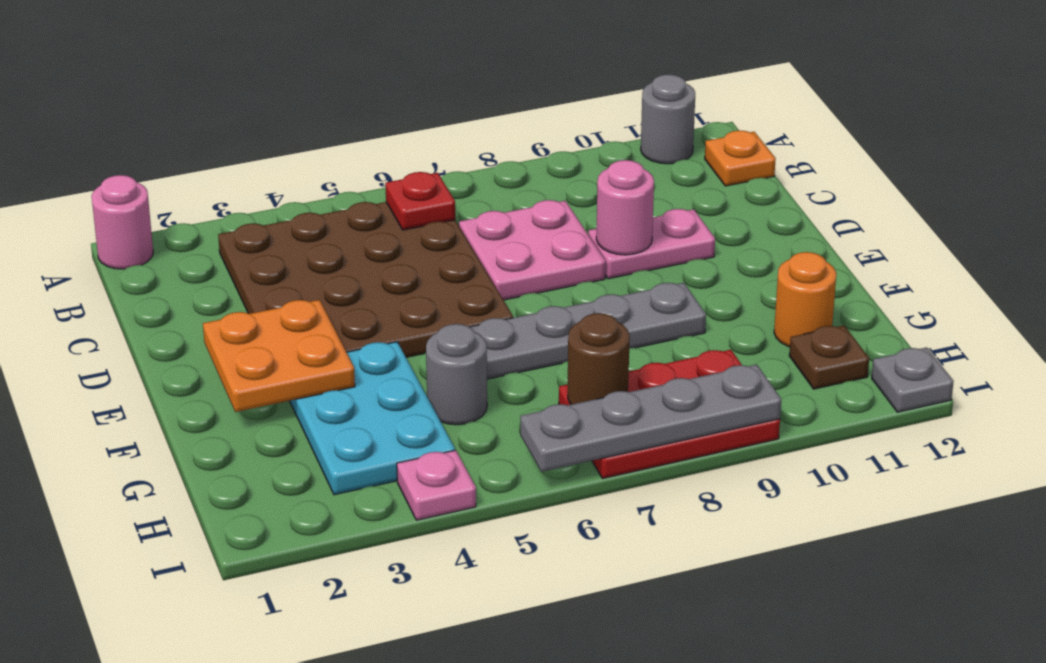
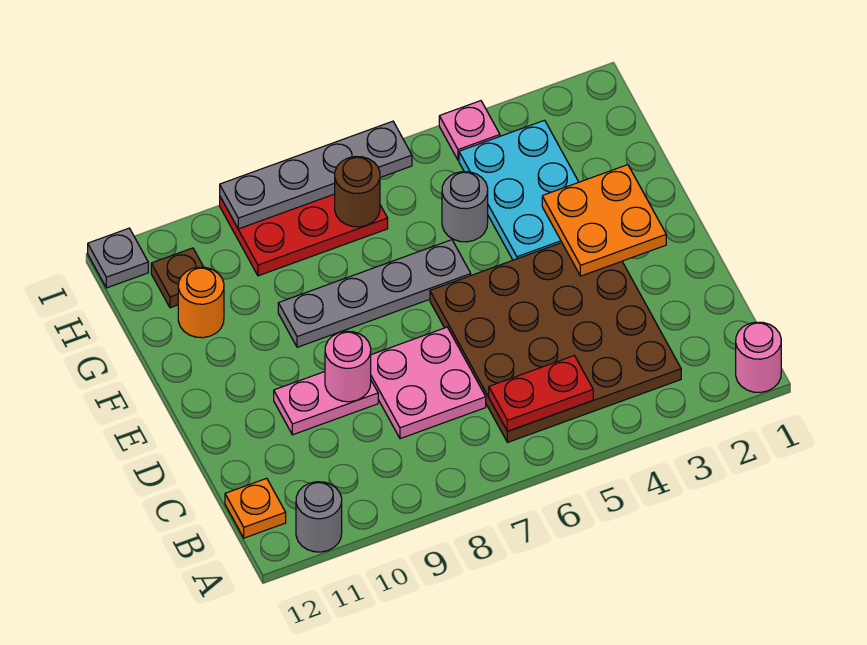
red plate B6 level 2 -> red plate B5:B6 level 2

